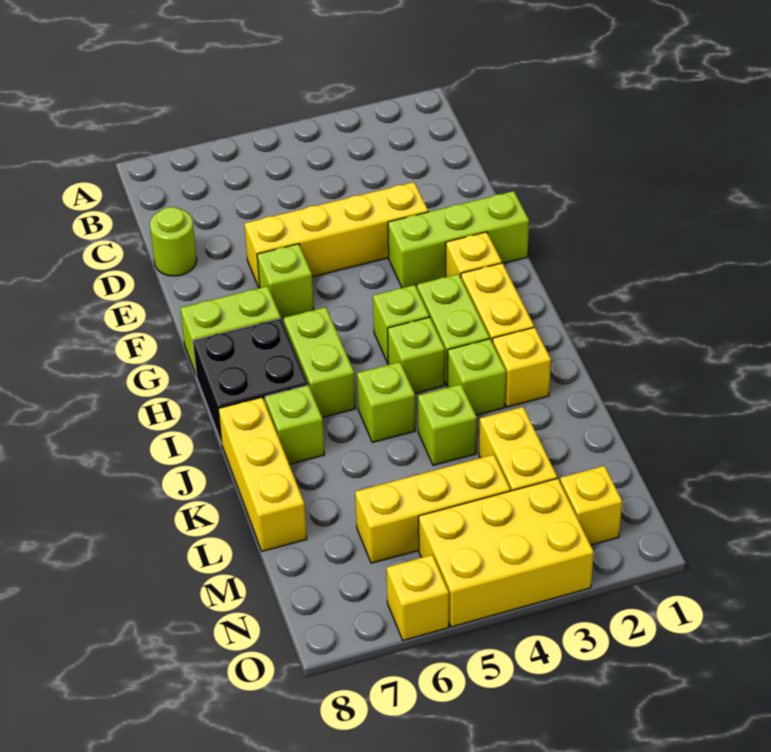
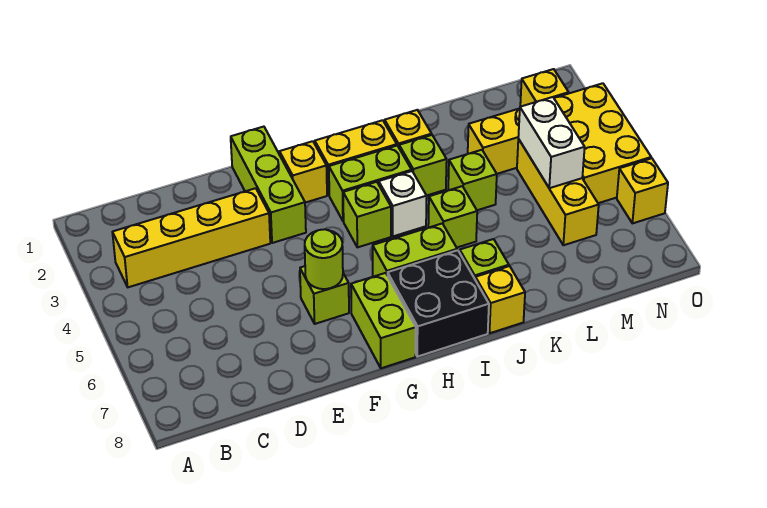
lime round brick D8 level 1 -> lime round brick F6 level 2
yellow brick E3:E6 level 1 -> yellow brick B3:E3 level 1
lime brick I4 level 1 -> white brick I4 level 1
yellow brick J8:L8 level 1 -> yellow brick J8 level 1
none -> white brick M4:M5 level 2

